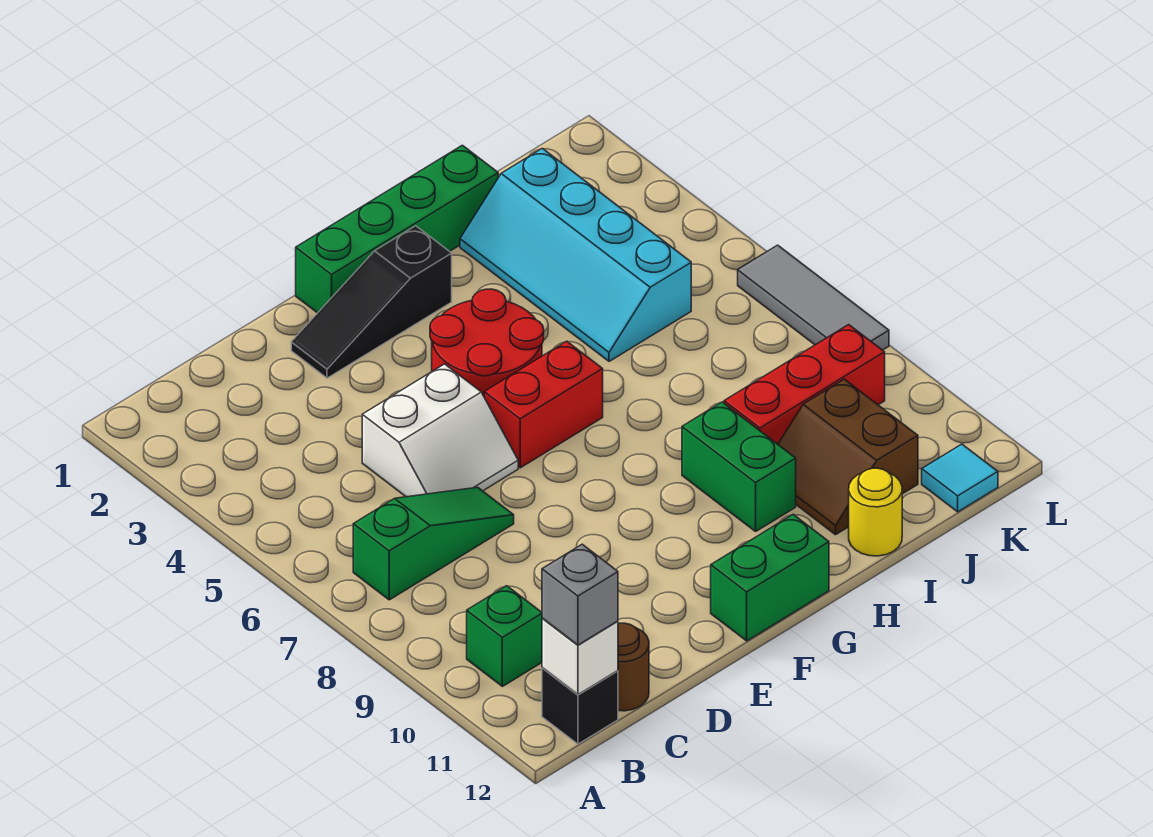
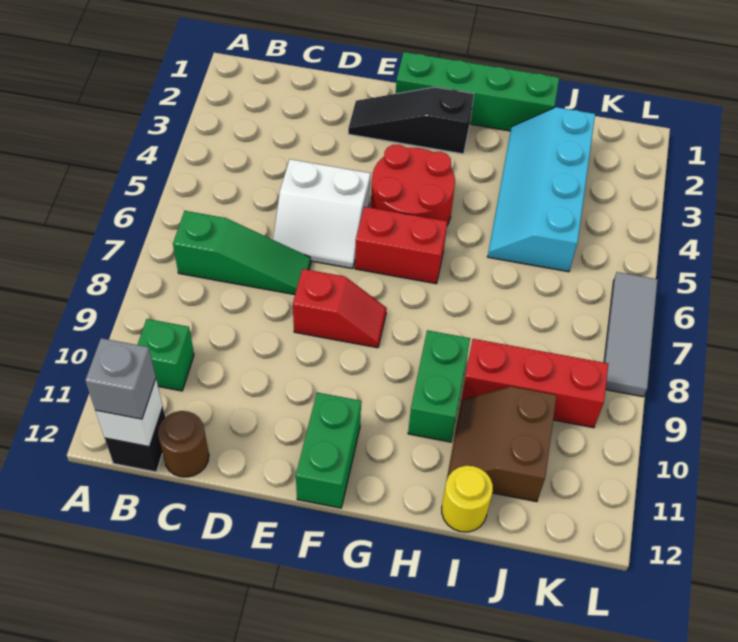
none -> red slope E8:F8 level 1 top E
green brick F12:G12 level 1 -> green brick F11:F12 level 1
cyan tile K12 level 1 -> none

